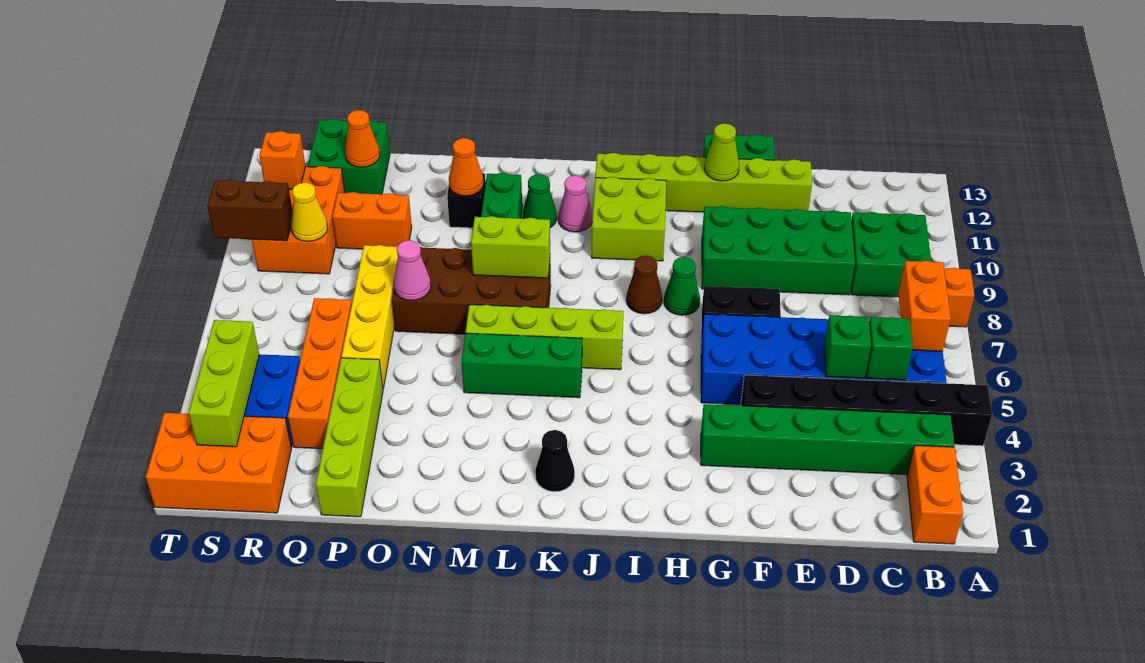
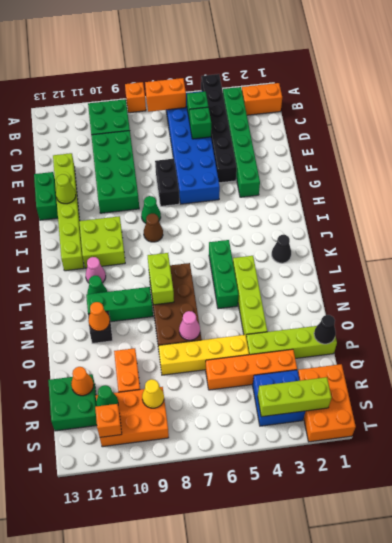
lime brick J6:M6 level 1 -> lime brick L4:O4 level 1
none -> black cone P1 level 2
none -> green cone R11 level 2
brown brick S9:T9 level 2 -> none

